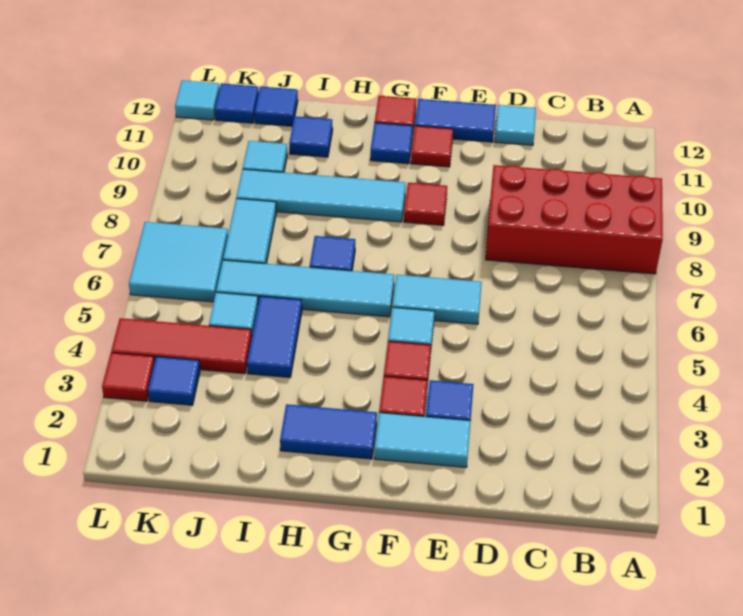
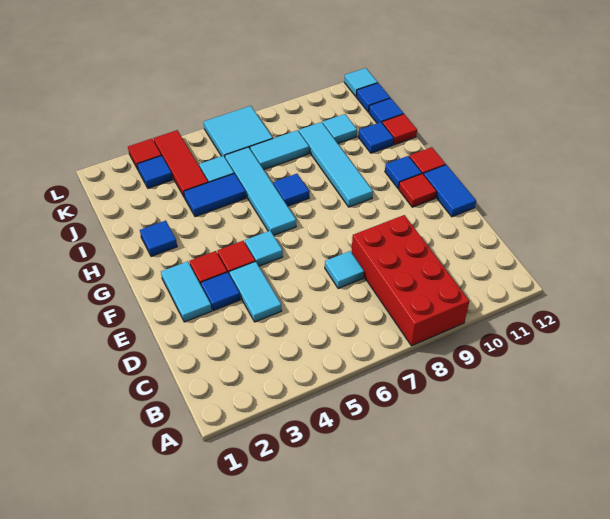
cyan tile D12 level 1 -> cyan tile D7 level 1
cyan tile E6:F6 level 1 -> cyan tile D4:E4 level 1
red tile F9 level 1 -> red tile I12 level 1
blue tile G2:H2 level 1 -> blue tile H2 level 1

